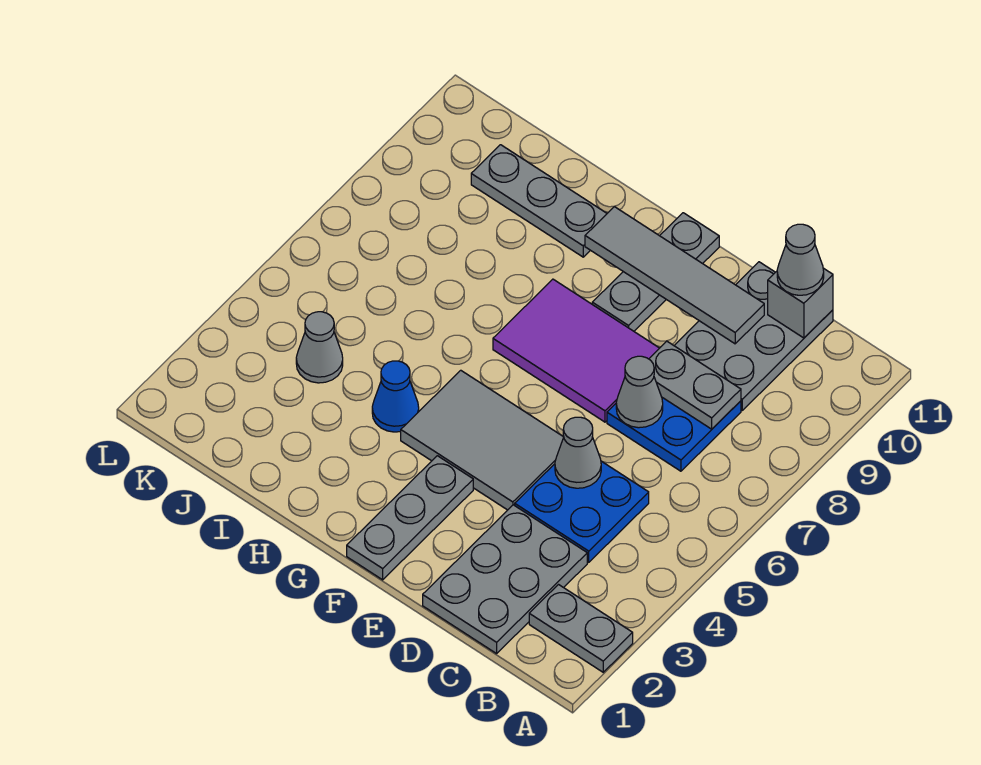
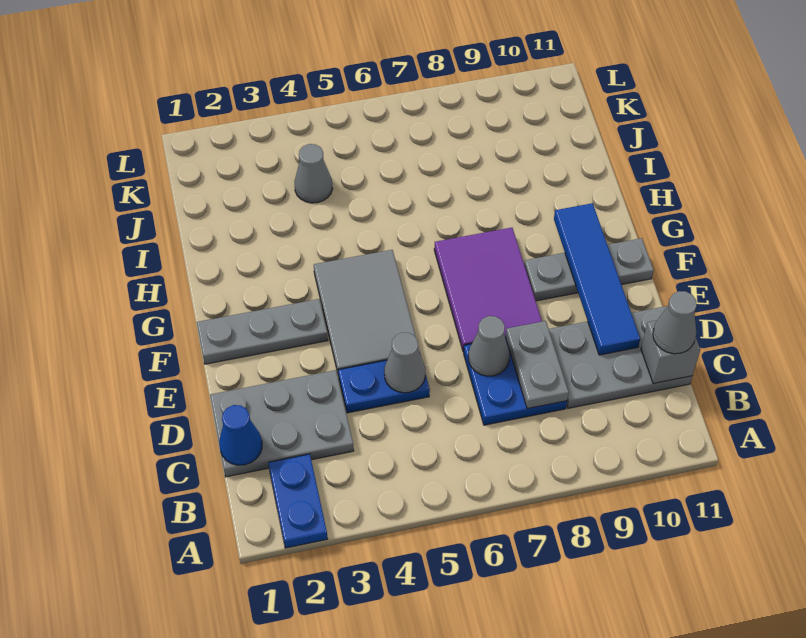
grey plate A2:B2 level 1 -> blue plate A2:B2 level 1
blue plate C4:D5 level 1 -> blue plate D4:D5 level 1
grey tile D10:G10 level 2 -> blue tile D10:G10 level 2
blue cone H4 level 1 -> blue cone C1 level 2
grey plate H10:J10 level 1 -> none

